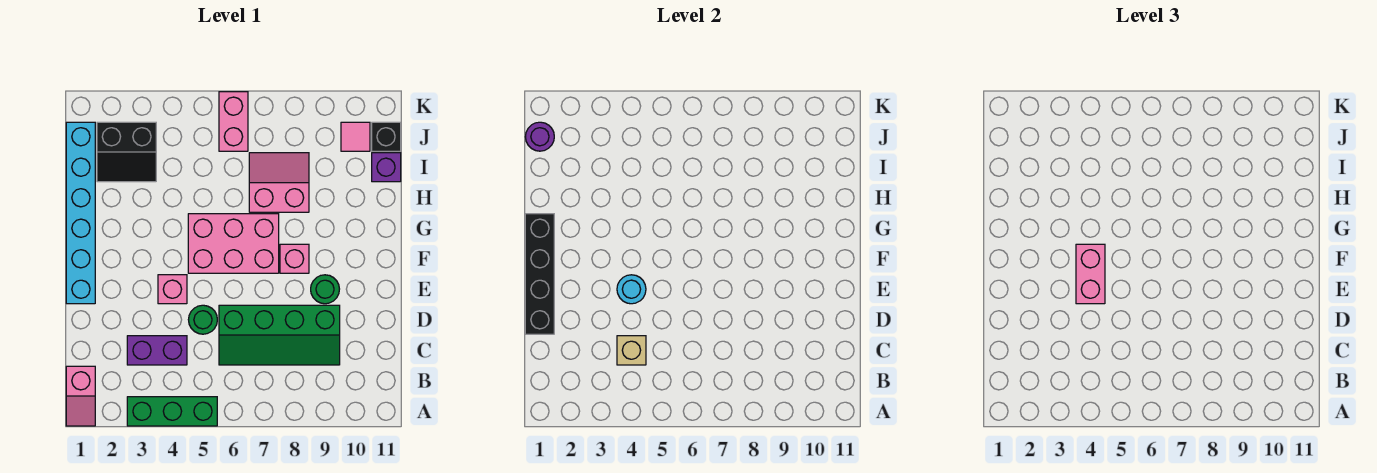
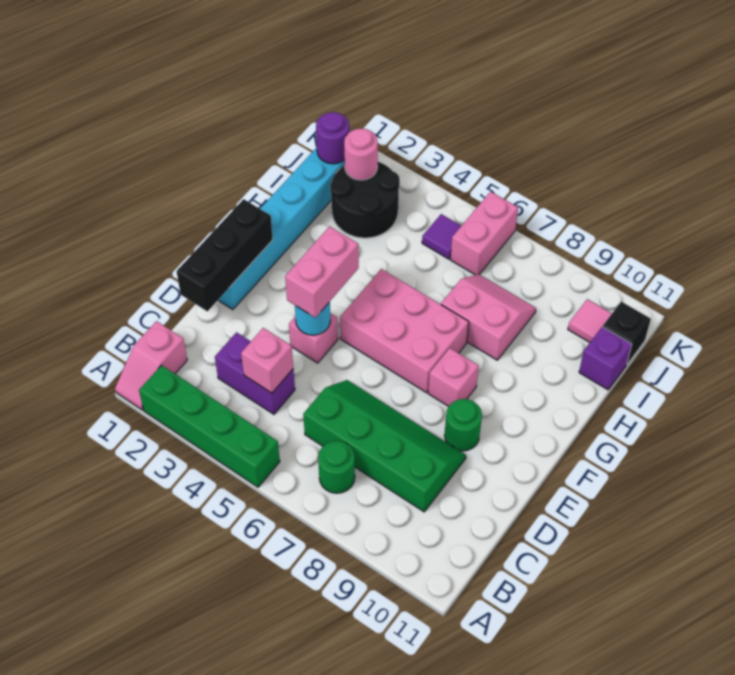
green brick A3:A5 level 1 -> green brick A2:A5 level 1
tan brick C4 level 2 -> pink brick C4 level 2
green slope C6:D9 level 1 top D -> green slope C6:D9 level 1 top C
black brick D1:G1 level 2 -> black brick D1:F1 level 2
green round brick D5 level 1 -> green round brick B7 level 1
black slope I2:J3 level 1 top J -> black round brick I2:J3 level 1
none -> pink round brick J2 level 2
none -> purple tile J5 level 1

